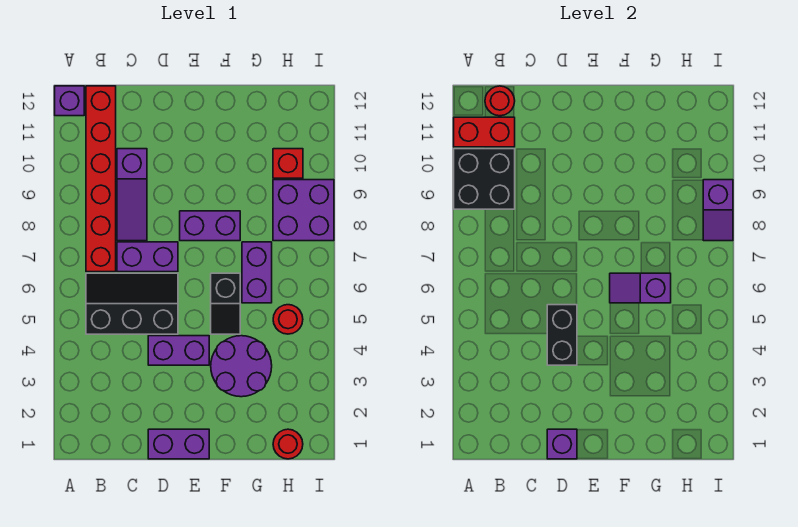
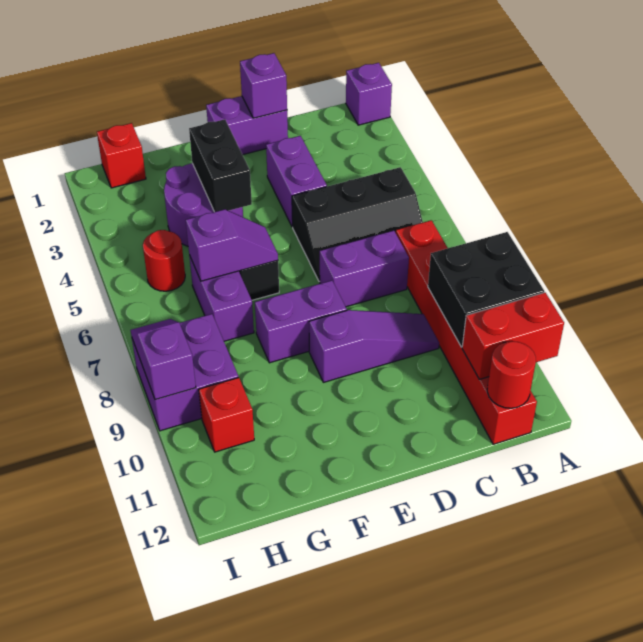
purple brick A12 level 1 -> purple brick A1 level 1
purple slope C8:C10 level 1 top 10 -> purple slope C9:E9 level 1 top E
purple brick D4:E4 level 1 -> purple brick D3:D4 level 1
black brick D4:D5 level 2 -> black brick F3:F4 level 2
red round brick H1 level 1 -> red brick H1 level 1

